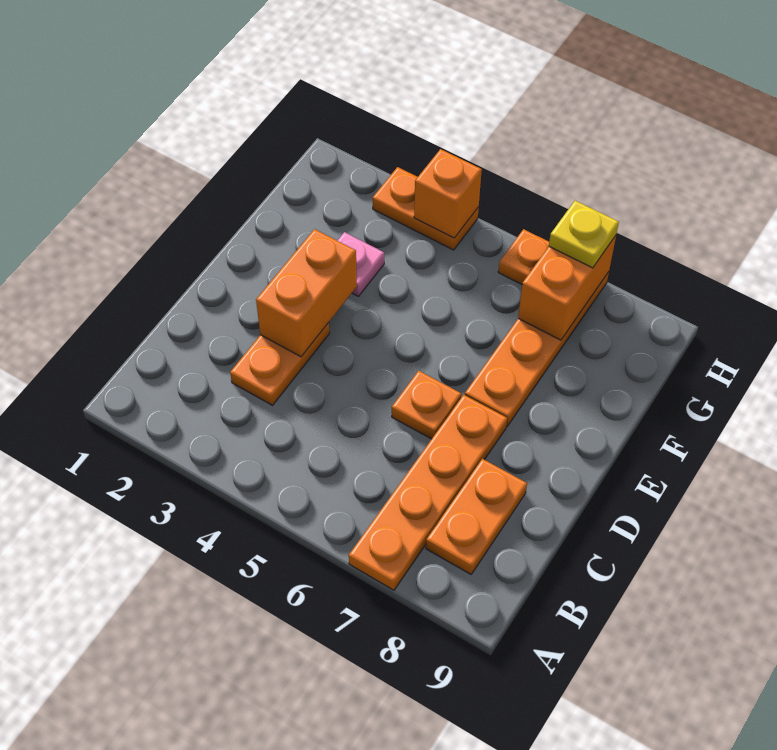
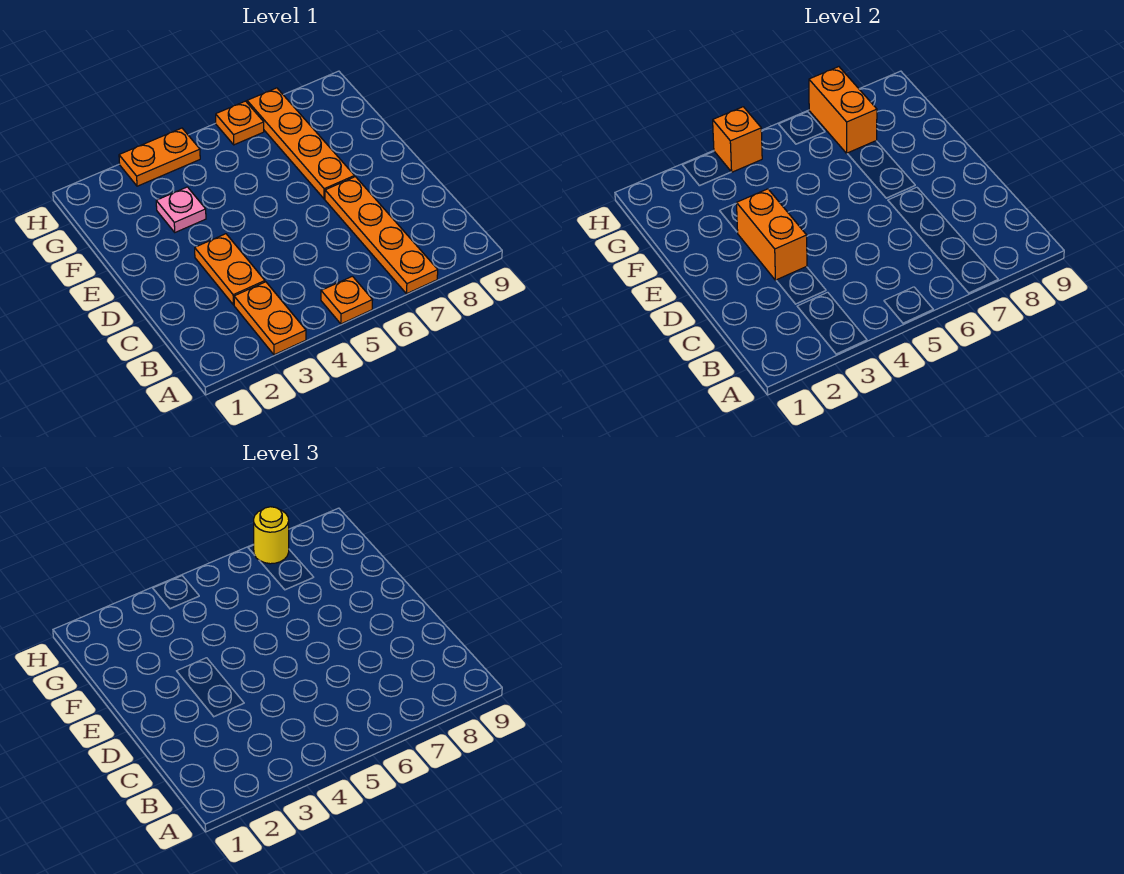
orange plate B8:C8 level 1 -> orange plate A3:B3 level 1
orange plate D6 level 1 -> orange plate A5 level 1
yellow plate H7 level 3 -> yellow round brick H7 level 3

